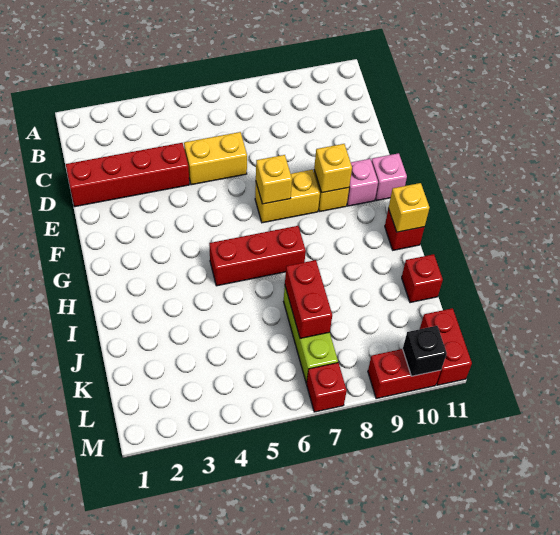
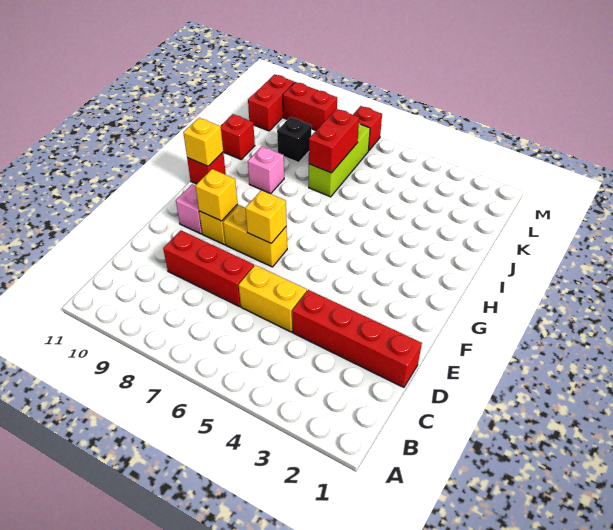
pink brick F11 level 1 -> pink brick I9 level 1
red brick H5:H7 level 1 -> red brick D7:D9 level 1
black brick M10 level 2 -> black brick K9 level 1

